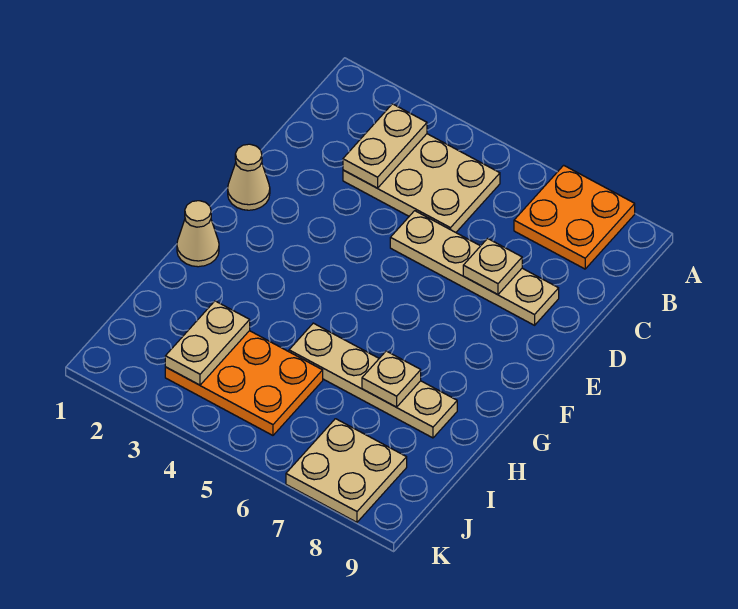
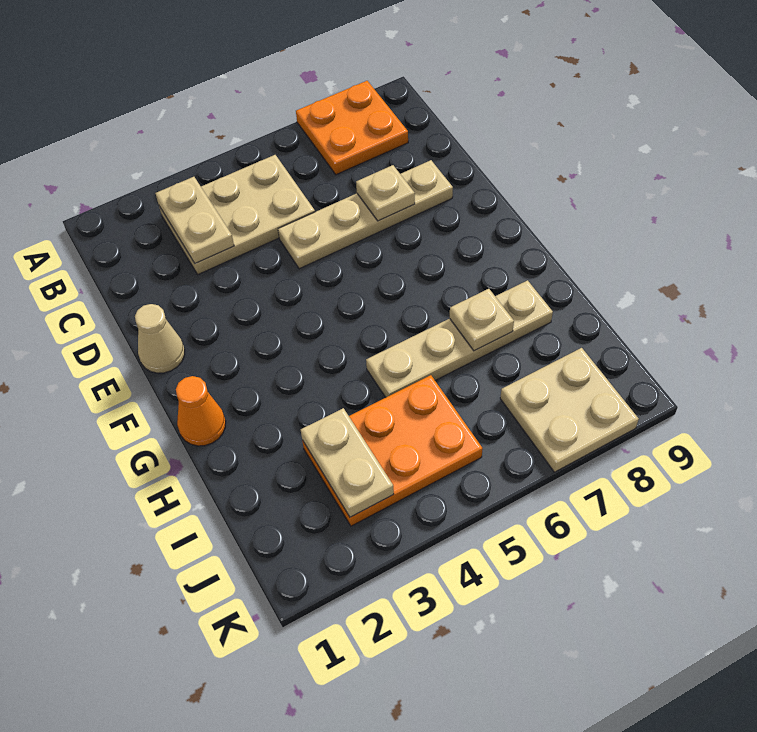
tan cone G1 level 1 -> orange cone G1 level 1

